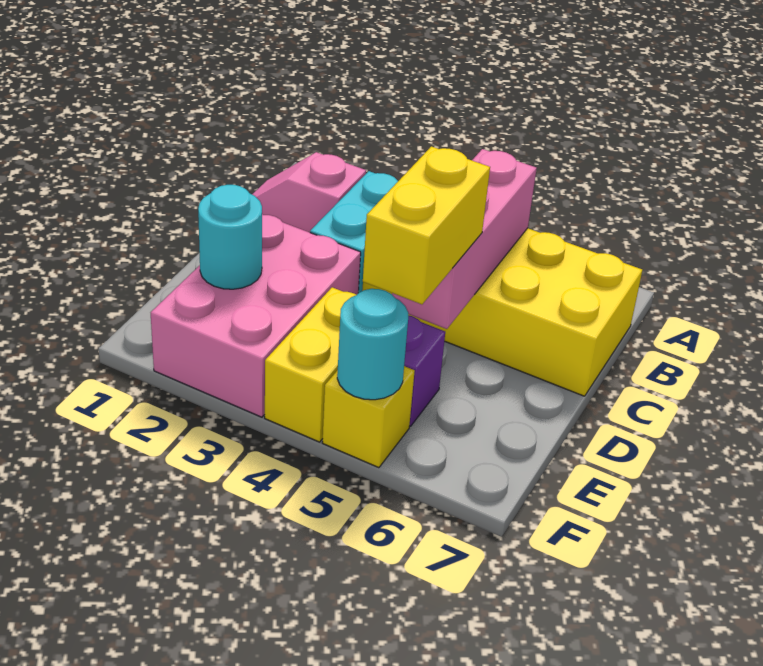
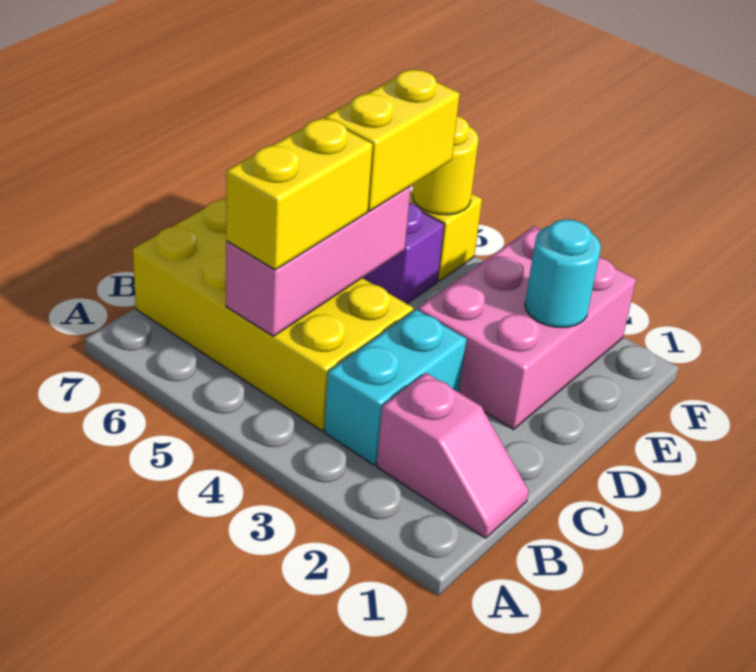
yellow brick E4:F4 level 1 -> yellow brick B5:C5 level 3
cyan round brick F5 level 2 -> yellow round brick F5 level 2

